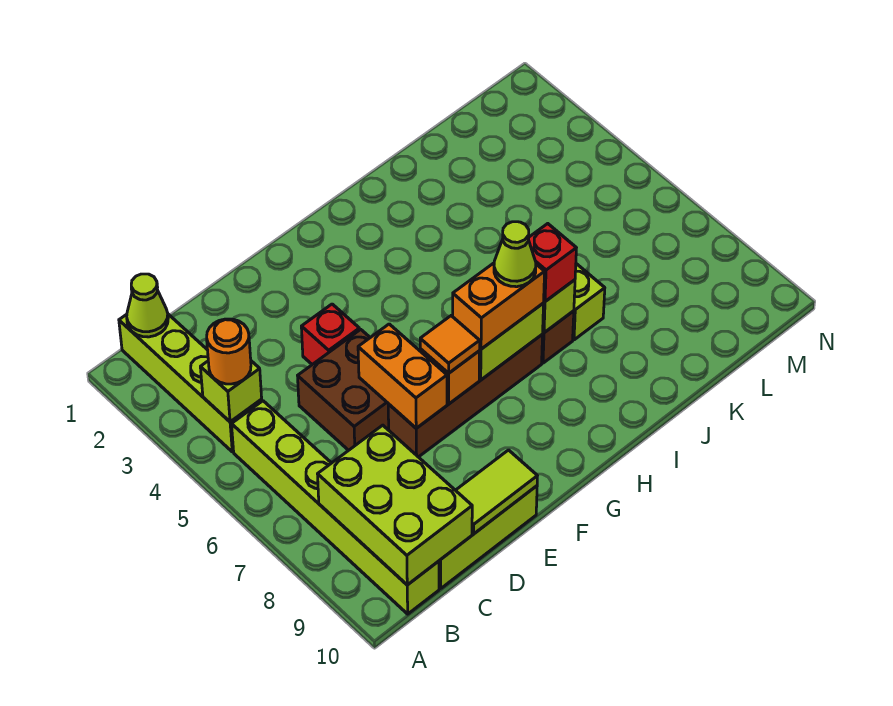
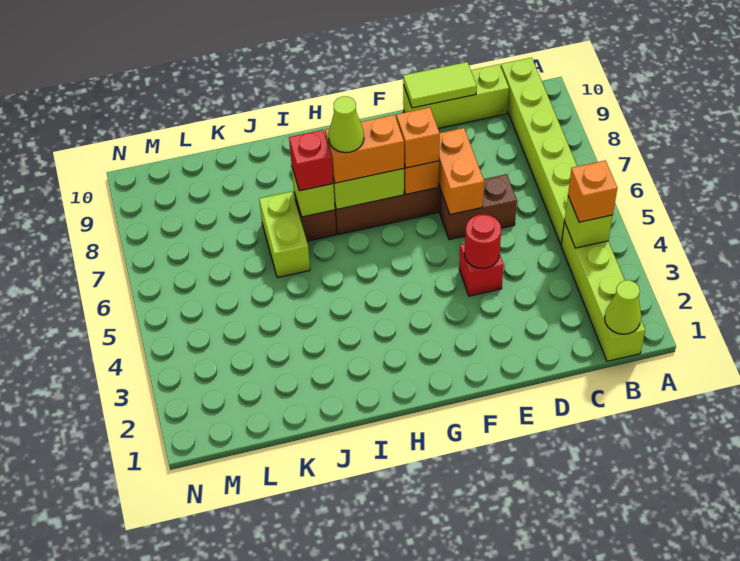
orange round brick B4 level 3 -> orange brick B4 level 3
lime brick B8:C10 level 2 -> none
brown brick D5:E6 level 1 -> brown brick D6:E6 level 1
none -> red round brick E4 level 2
orange tile F7 level 3 -> orange brick F7 level 3

